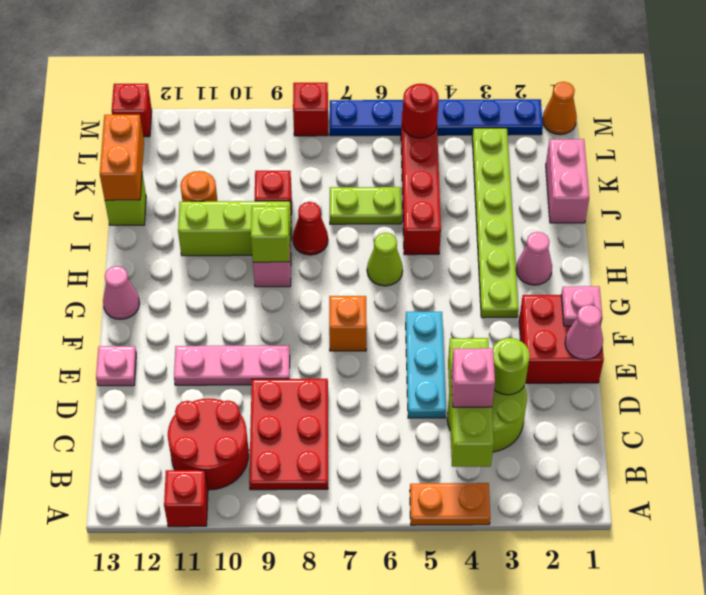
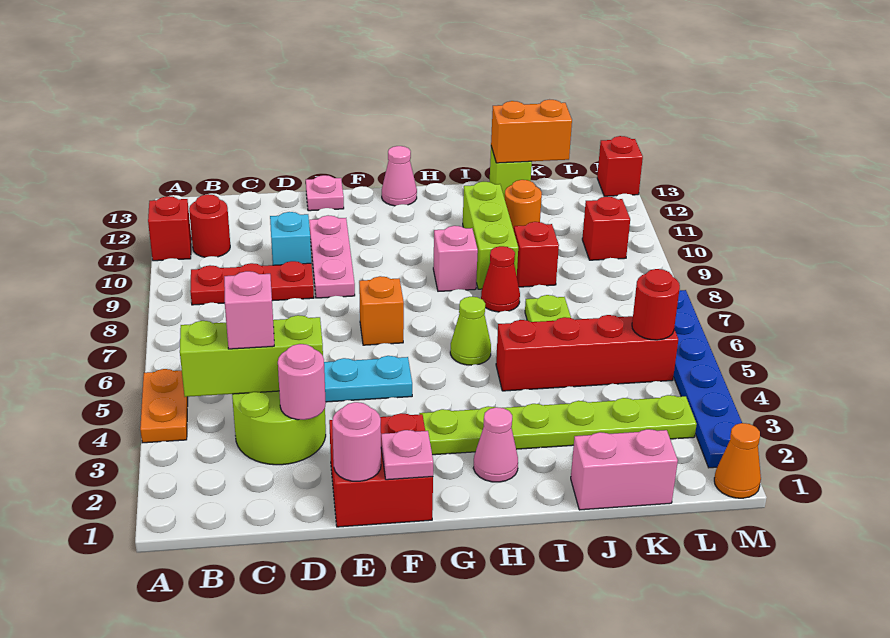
red plate B8:D9 level 1 -> red plate B9:D9 level 1
red round brick B10:C11 level 1 -> red round brick B11 level 1
lime round brick D3 level 2 -> pink round brick D3 level 2
none -> cyan brick D10 level 1
pink cone E1 level 2 -> pink round brick E1 level 2
lime brick H9 level 2 -> none
red brick M8 level 1 -> red brick L10 level 1

